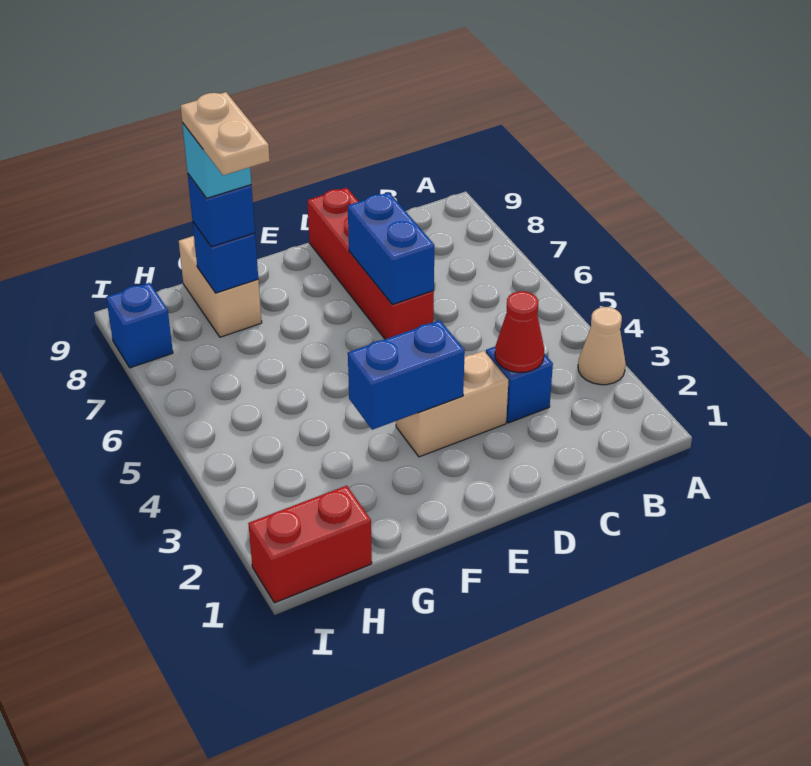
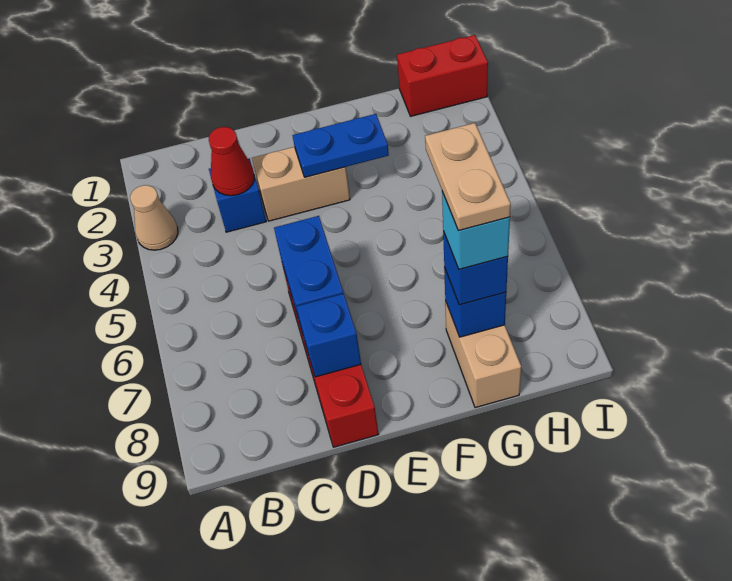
blue brick E3:F3 level 2 -> blue plate E3:F3 level 2
blue brick I8 level 1 -> blue brick D8 level 2

